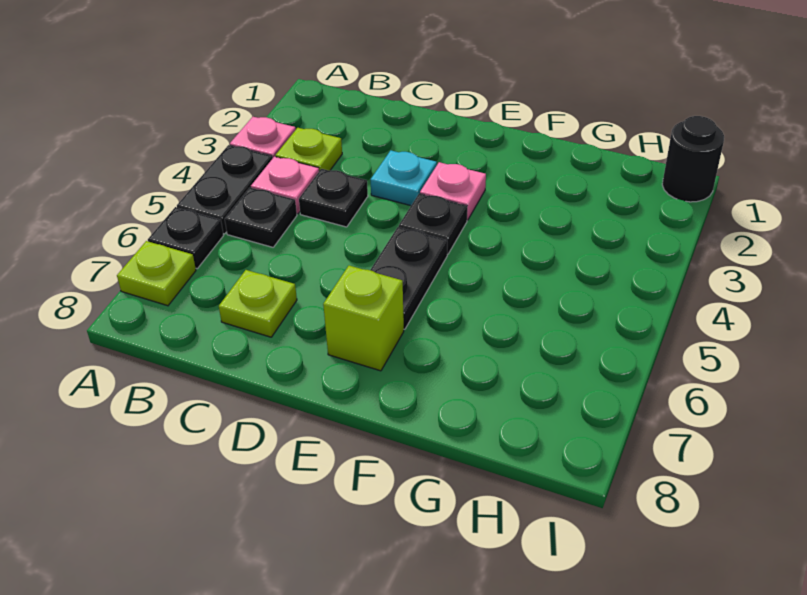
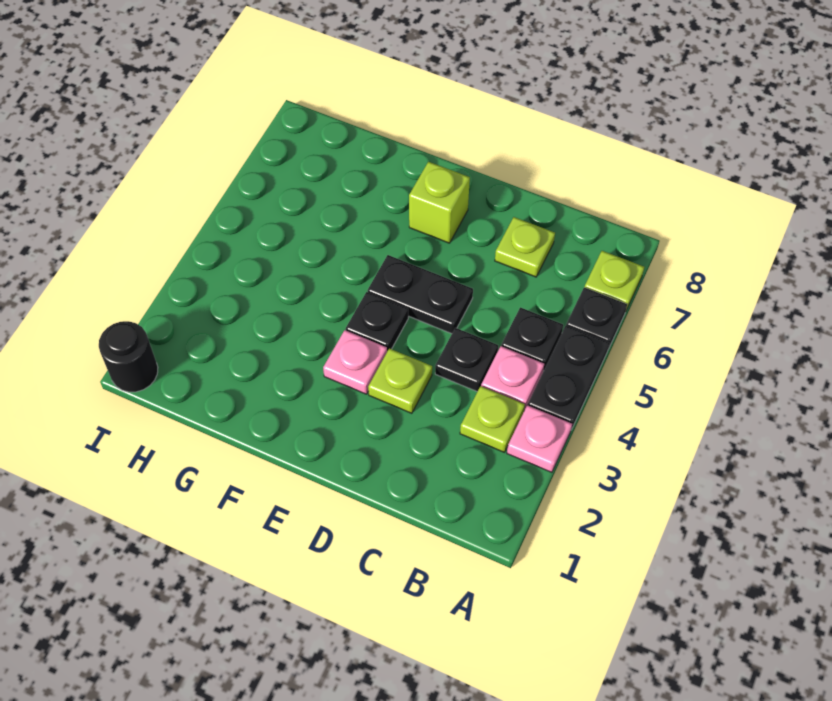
cyan plate D3 level 1 -> lime plate D3 level 1
black plate E5:E6 level 1 -> black plate D5:E5 level 1

